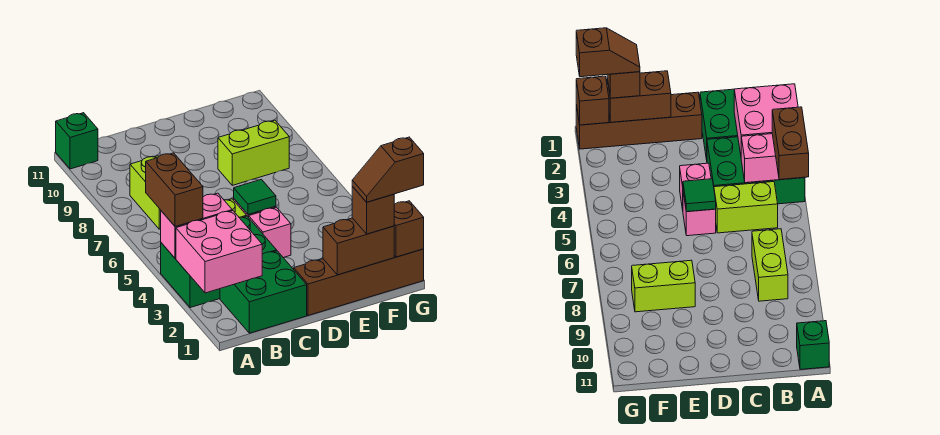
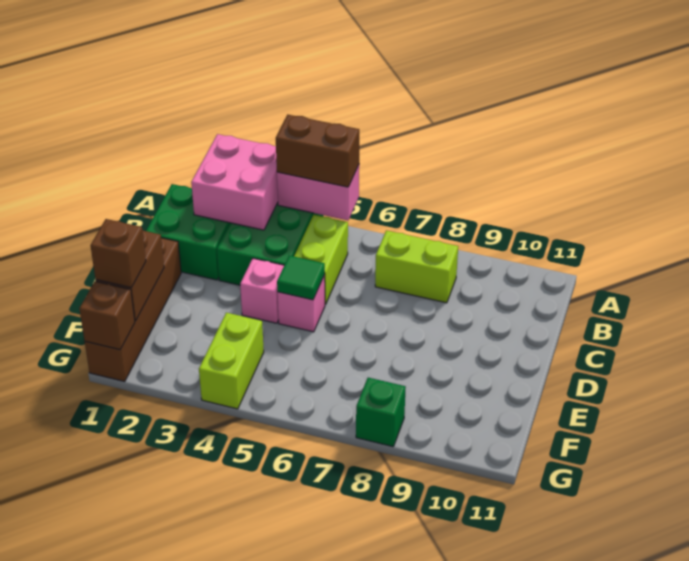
pink brick A4:B4 level 2 -> pink brick A4:A5 level 2
green brick A11 level 1 -> green brick G8 level 1
lime brick E8:F8 level 1 -> lime brick F4:G4 level 1
brown slope F1:G1 level 4 top G -> none

